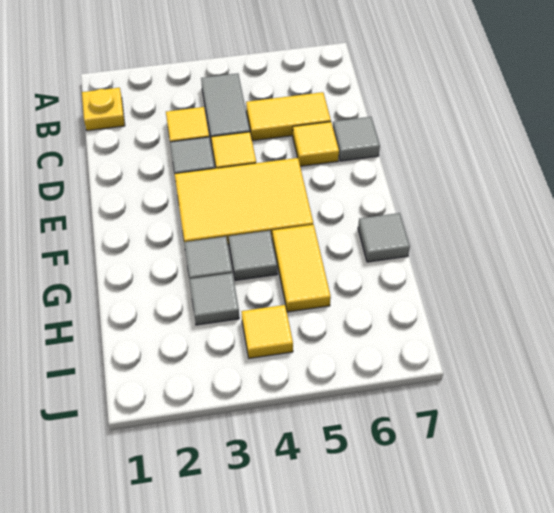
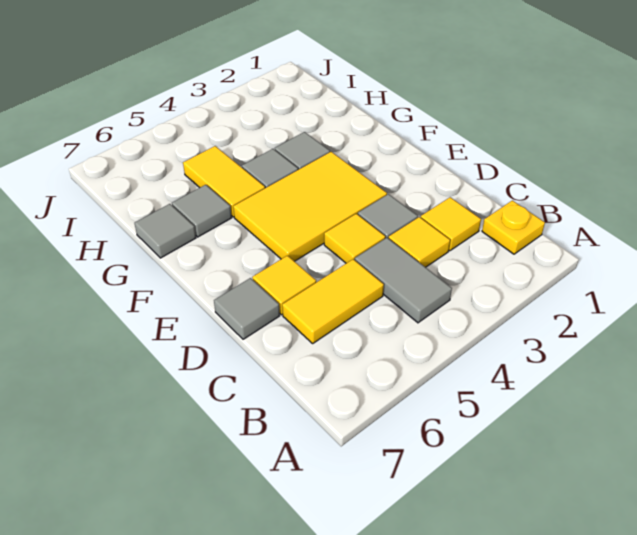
grey tile H3 level 1 -> grey tile G6 level 1
yellow tile I4 level 1 -> yellow tile C2 level 1

